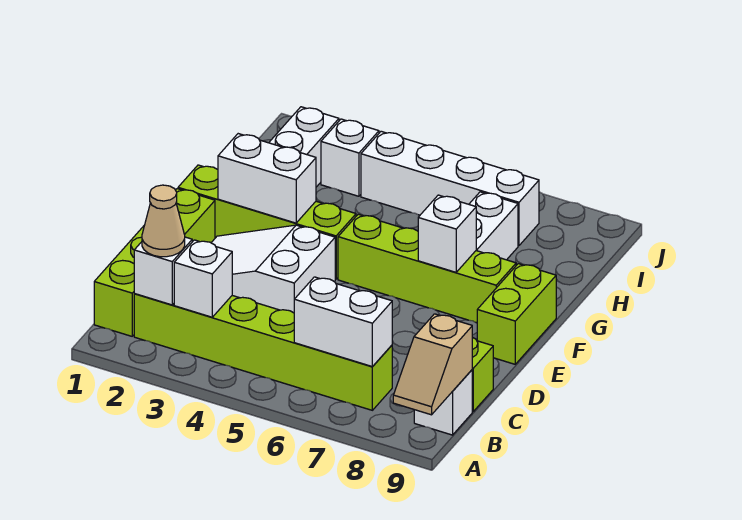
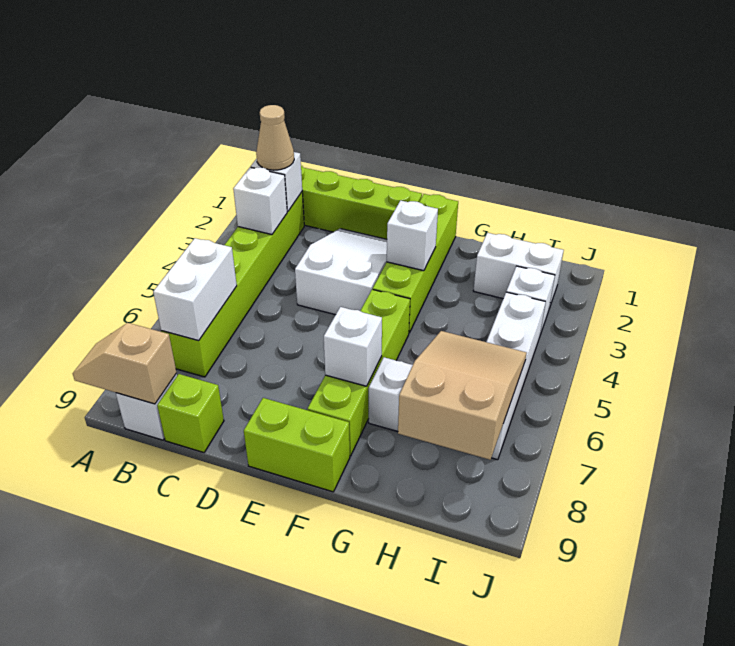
white brick F2:F3 level 2 -> white brick F3 level 2
none -> tan slope H6:I8 level 2 top 8

